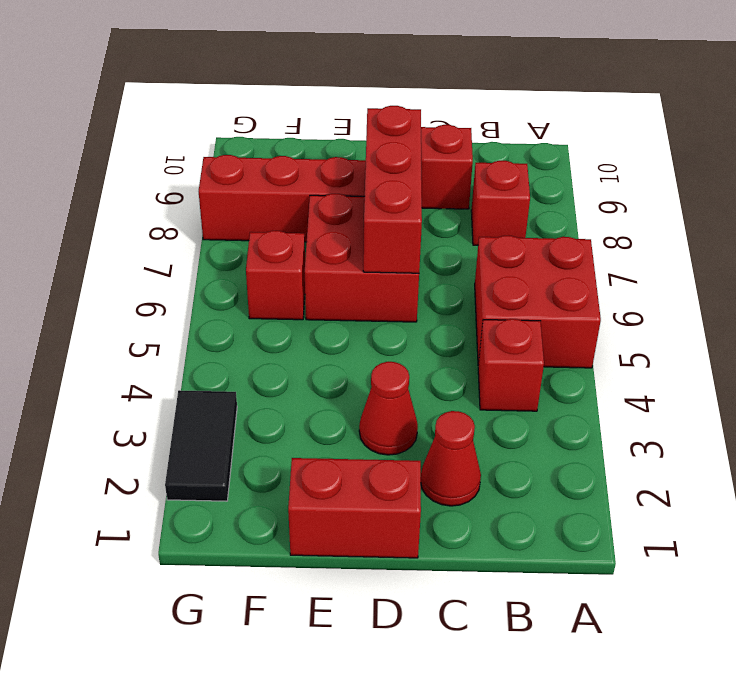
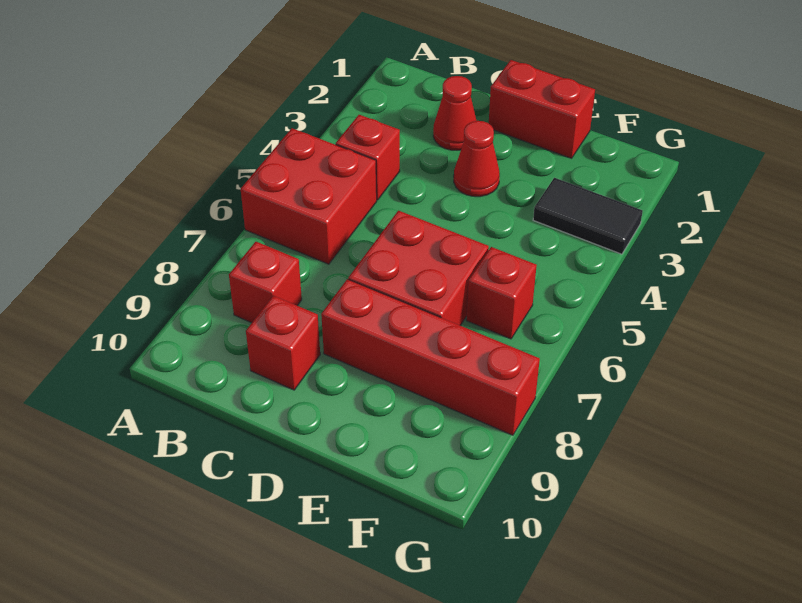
red brick D6:D8 level 2 -> none
black tile G2:G3 level 1 -> black tile F3:G3 level 1

